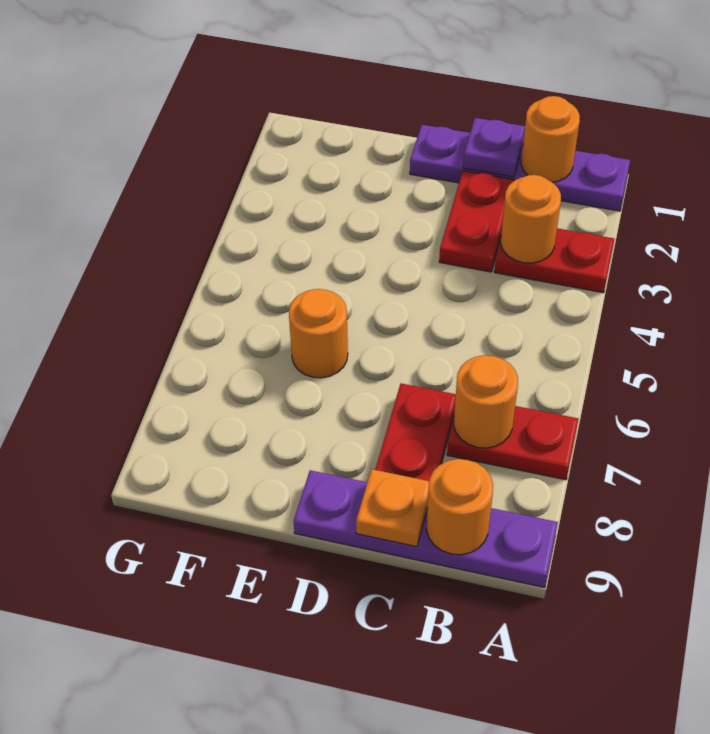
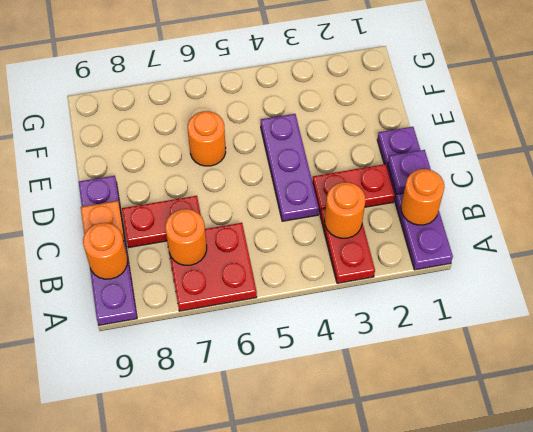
red plate A7:B7 level 1 -> red plate A6:B7 level 1
none -> purple plate C4:E4 level 1

